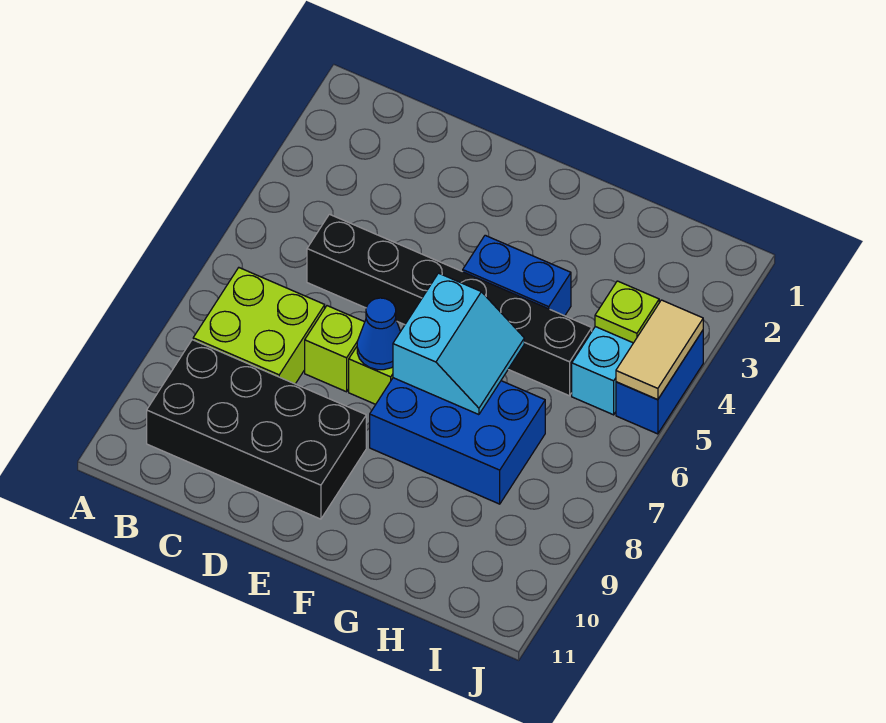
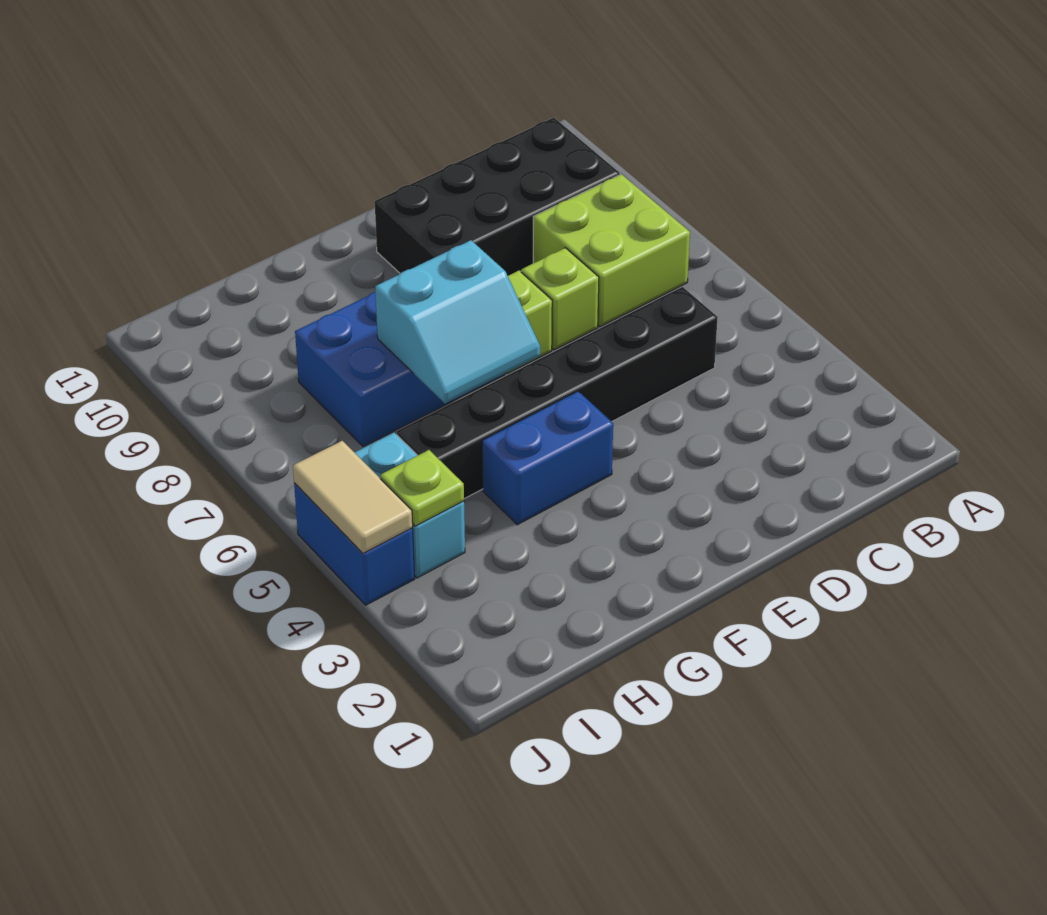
blue cone E7 level 2 -> none
cyan slope F6:G7 level 2 top F -> cyan slope F6:G7 level 2 top 7

